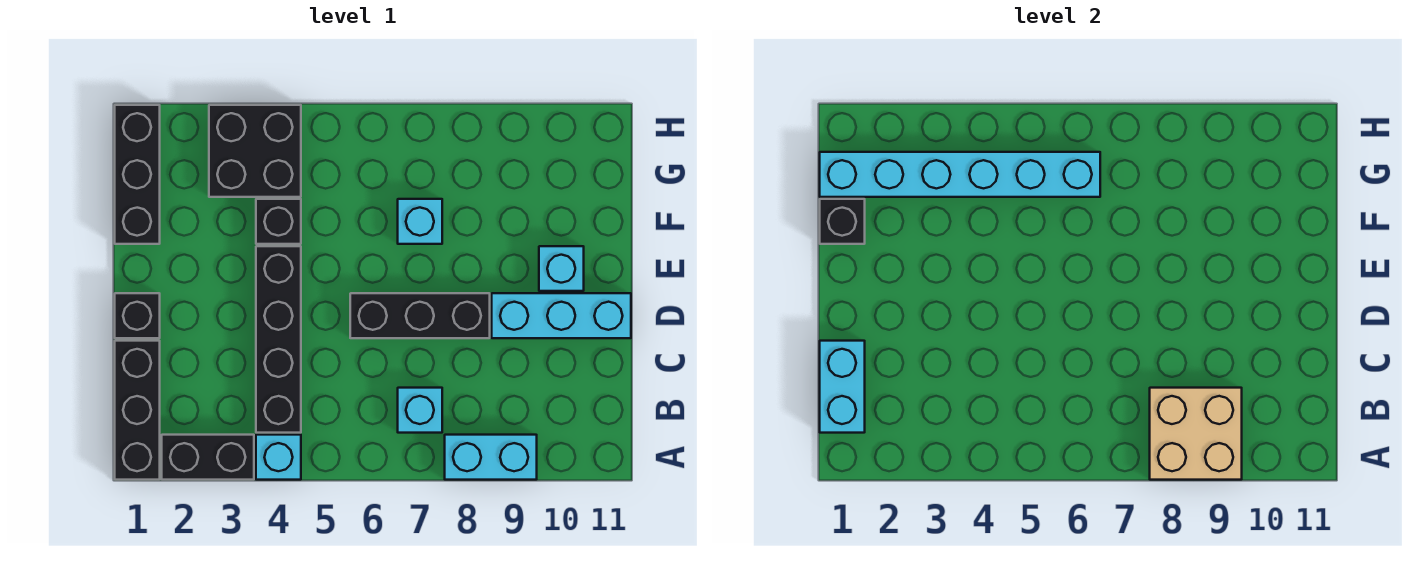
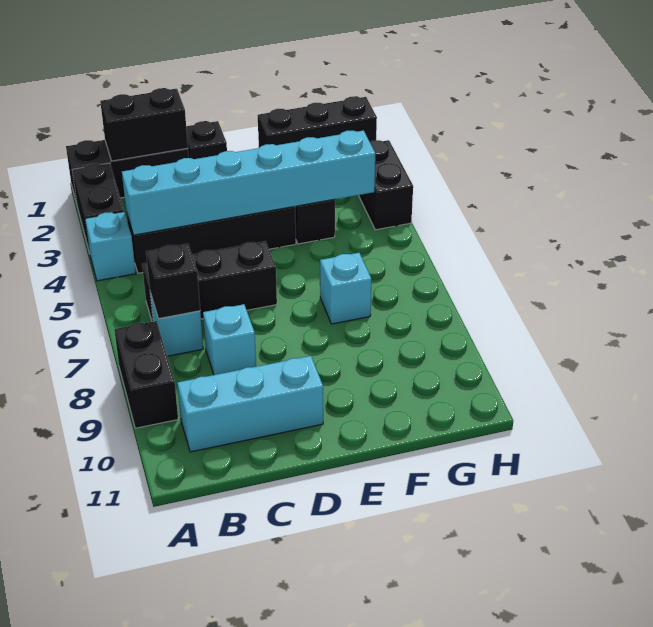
cyan brick A8:A9 level 1 -> black brick A8:A9 level 1
tan brick A8:B9 level 2 -> none
cyan brick B1:C1 level 2 -> black brick B1:C1 level 2
black brick D6:D8 level 1 -> black brick B6:D6 level 1
cyan brick D9:D11 level 1 -> cyan brick B10:D10 level 1
cyan brick E10 level 1 -> cyan brick C8 level 1
black brick F1 level 2 -> black brick B7 level 2
cyan brick G1:G6 level 2 -> cyan brick B4:G4 level 2
black brick G3:H4 level 1 -> black brick H3:H4 level 1

